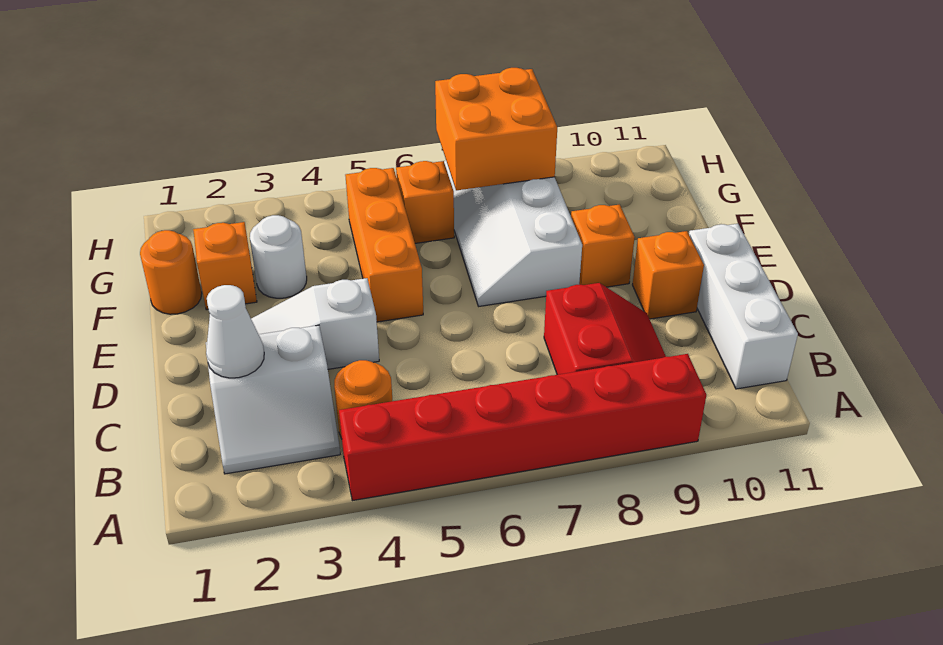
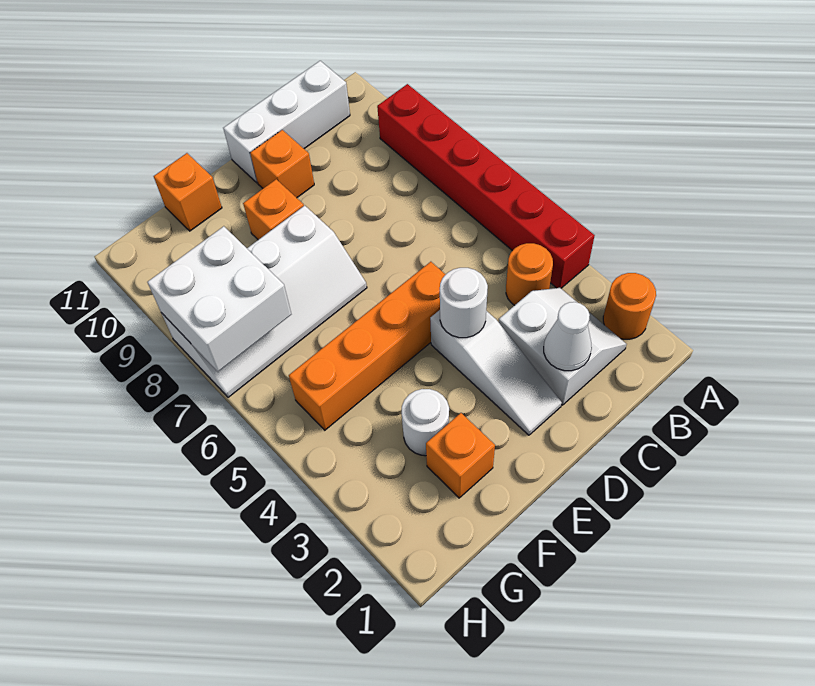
red slope B8:C9 level 1 top 8 -> none
none -> white round brick D4 level 2
orange brick E5:G5 level 1 -> orange brick D5:G5 level 1
orange round brick F1 level 1 -> orange round brick A2 level 1
orange brick G6 level 1 -> orange brick F11 level 1
orange brick G7:H8 level 2 -> white brick G7:H8 level 2

